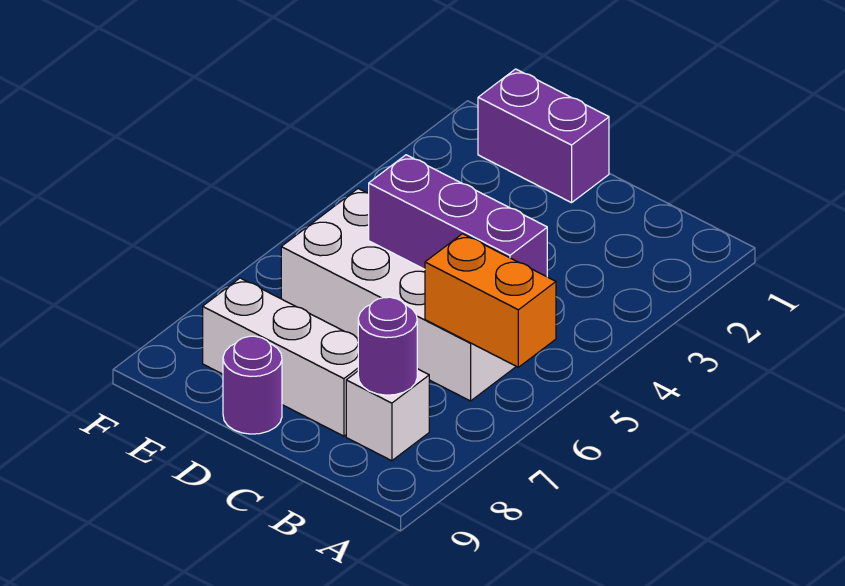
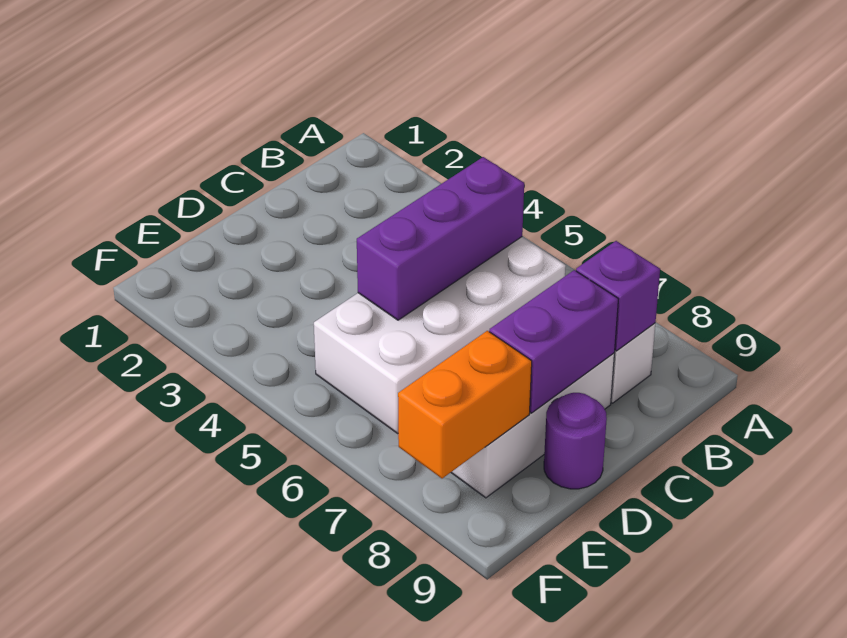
orange brick A6:B6 level 2 -> orange brick E8:F8 level 2
purple round brick B8 level 2 -> purple brick B8 level 2
purple brick D1:E1 level 1 -> purple brick C8:D8 level 2

